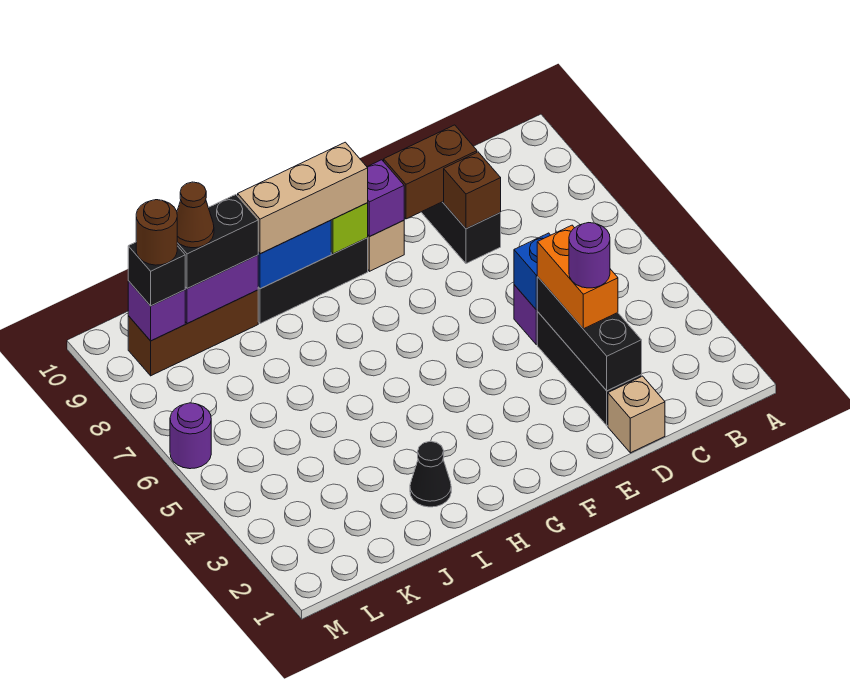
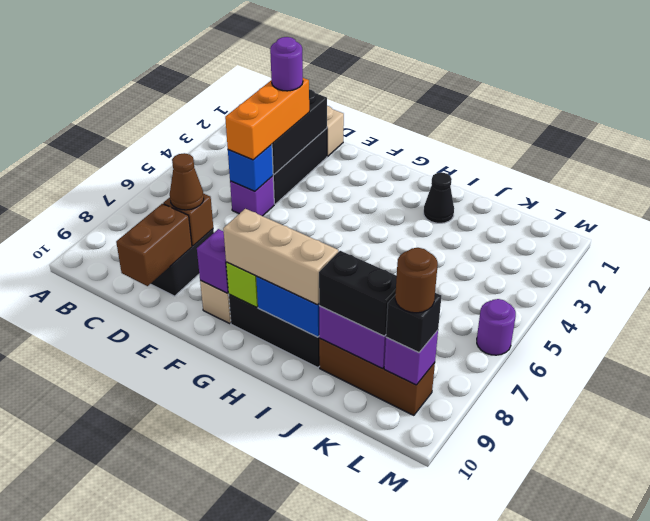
orange brick D3:D4 level 3 -> orange brick D3:D5 level 3
brown brick D9:E9 level 2 -> brown brick D9:D10 level 2
brown cone K9 level 4 -> brown cone D8 level 3

